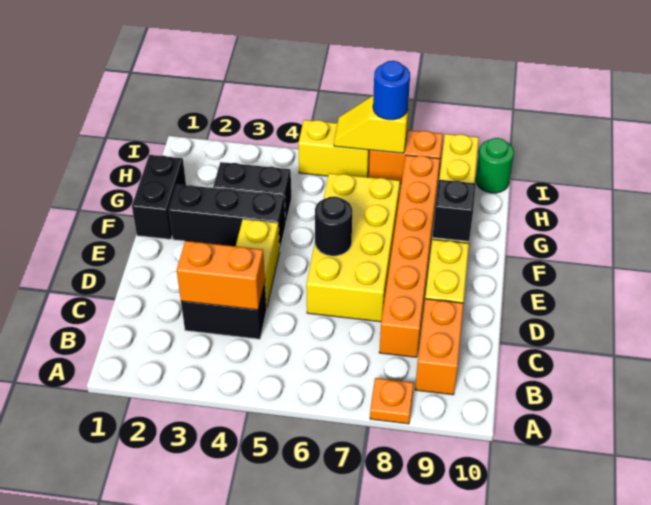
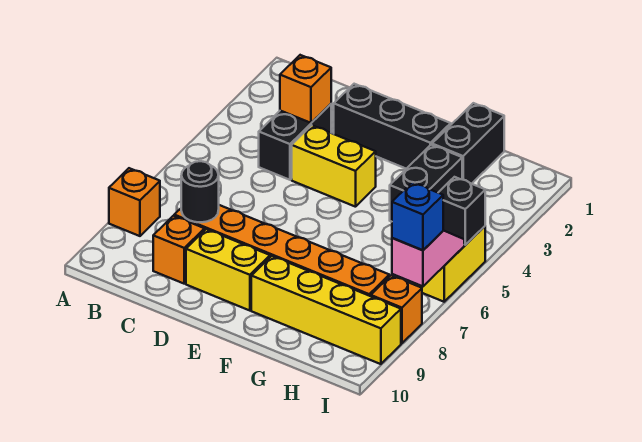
orange plate A8 level 1 -> orange brick A8 level 1
orange brick B9:C9 level 1 -> orange brick C9 level 1
orange brick C3:C4 level 2 -> orange brick C3 level 2
yellow brick D6:G7 level 1 -> none
black round brick E6 level 2 -> black round brick C8 level 2
black brick F1:G1 level 1 -> black brick G1:G2 level 1
black brick F2:F4 level 1 -> black brick D2:F2 level 1
black brick F9 level 2 -> black brick I5 level 2
yellow slope I6:I7 level 2 top 7 -> pink slope I6:I7 level 2 top 7
orange brick I7:I8 level 1 -> orange brick I8 level 1
blue round brick I7 level 3 -> blue brick I7 level 3
green round brick I10 level 1 -> none

